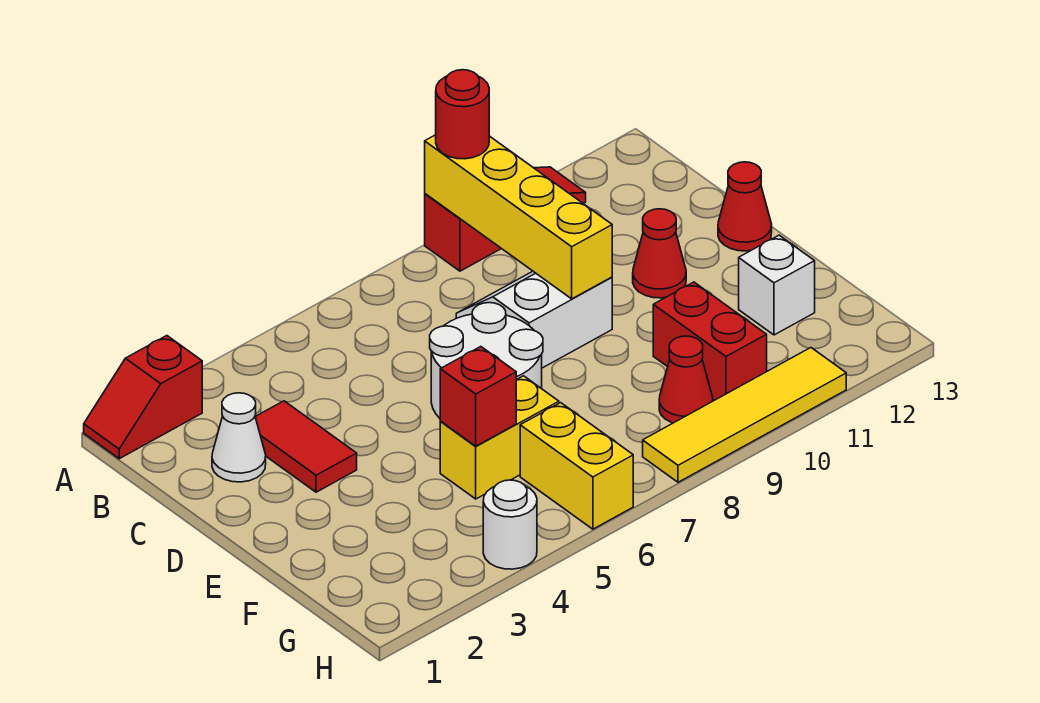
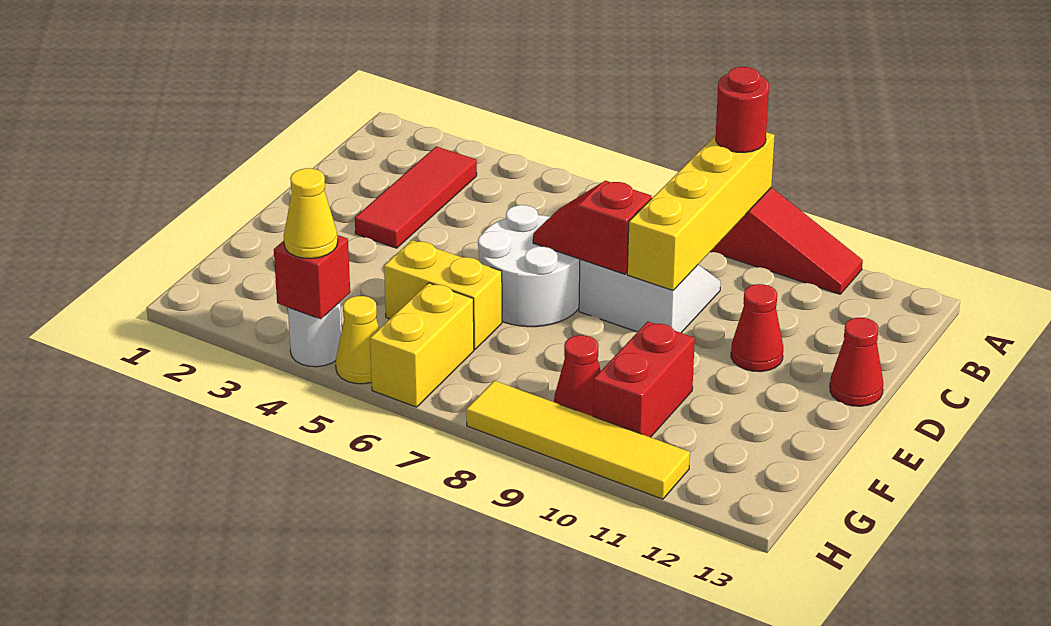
red slope A1:A2 level 1 top 2 -> red slope D7:D8 level 2 top 8
white cone C2 level 1 -> none
red tile C3:D3 level 1 -> red tile B3:D3 level 1
red brick F5 level 2 -> red brick H4 level 2
white brick F12 level 1 -> none
none -> yellow cone H4 level 3
none -> yellow cone H5 level 1

